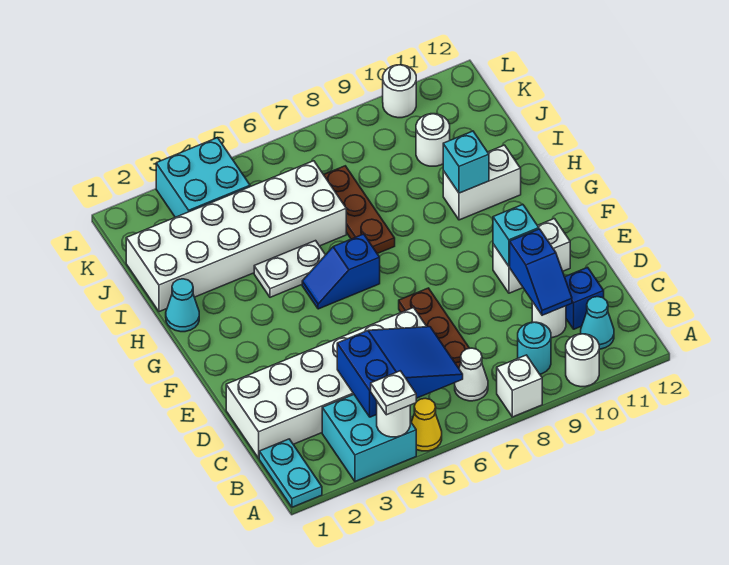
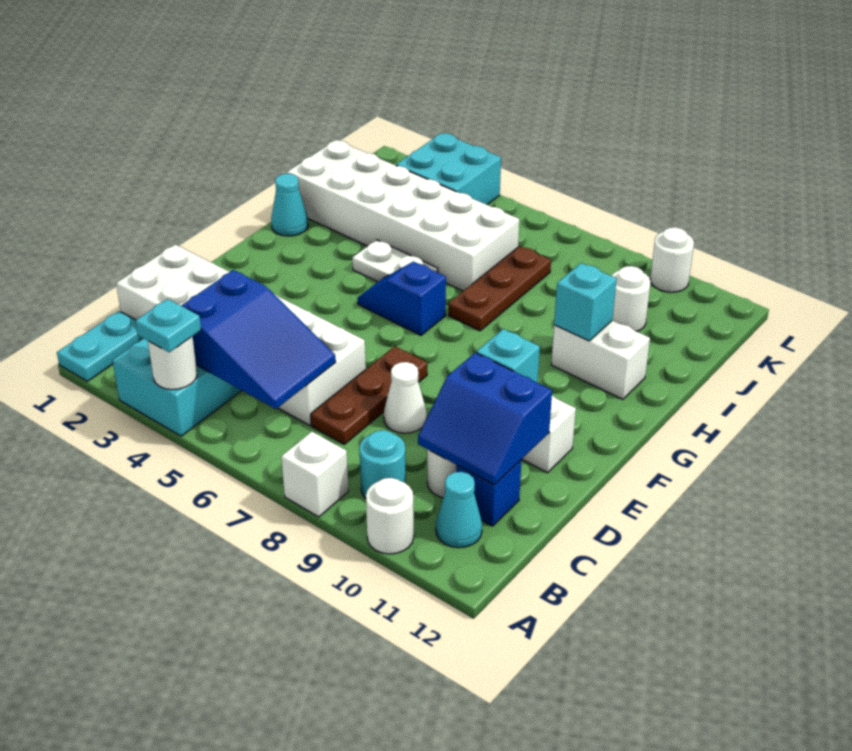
white plate A4 level 3 -> cyan plate A4 level 3
yellow cone A5 level 1 -> none
white cone B7 level 1 -> white cone D8 level 1
blue slope C10:D10 level 2 top D -> blue slope C10:D11 level 2 top D

